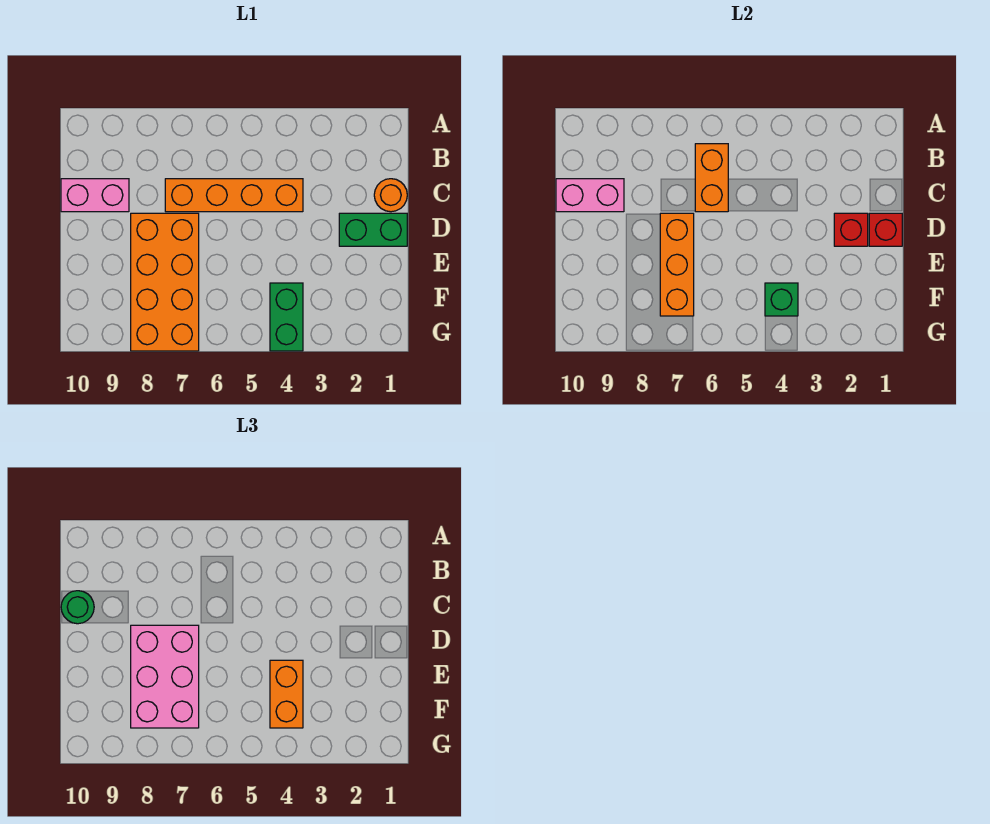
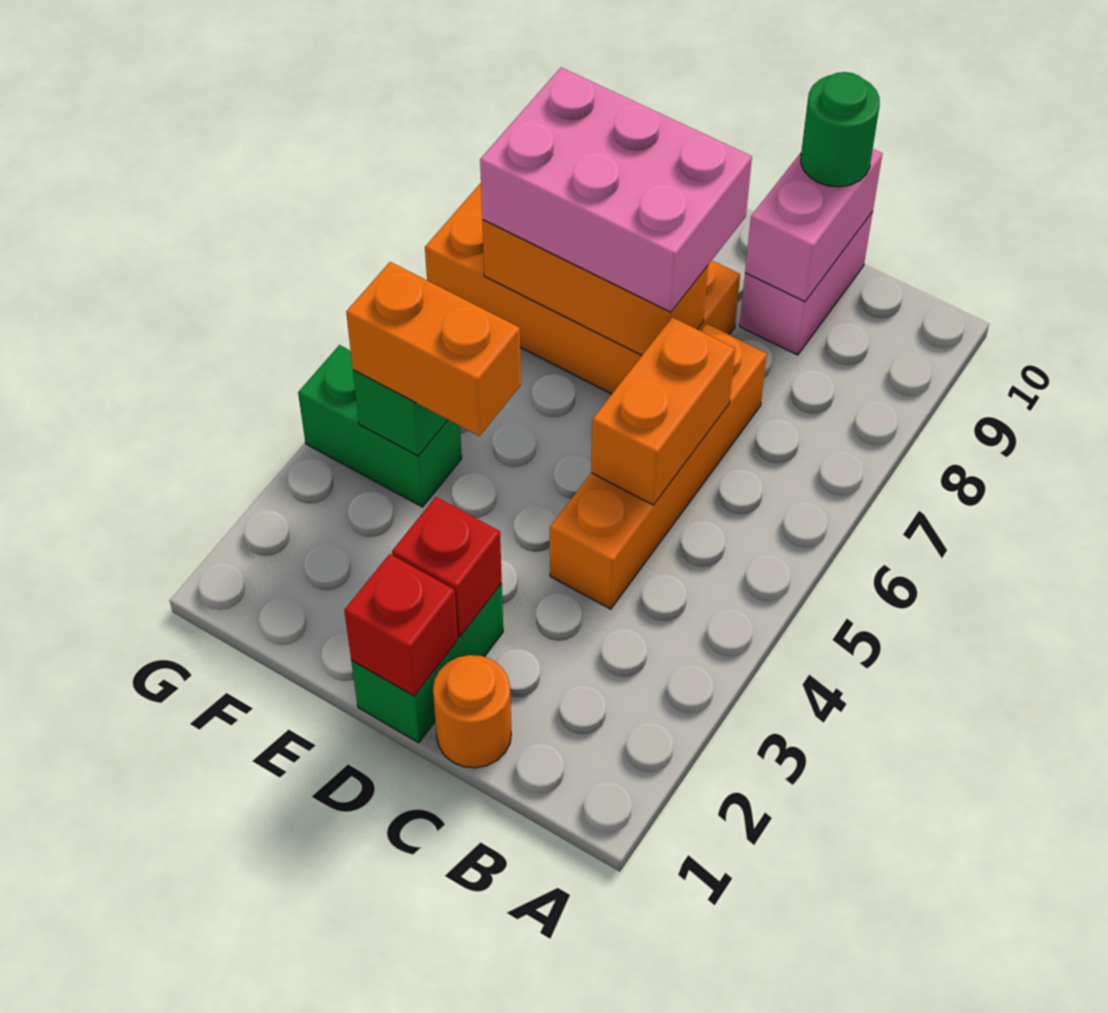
orange brick B6:C6 level 2 -> orange brick C5:C6 level 2

